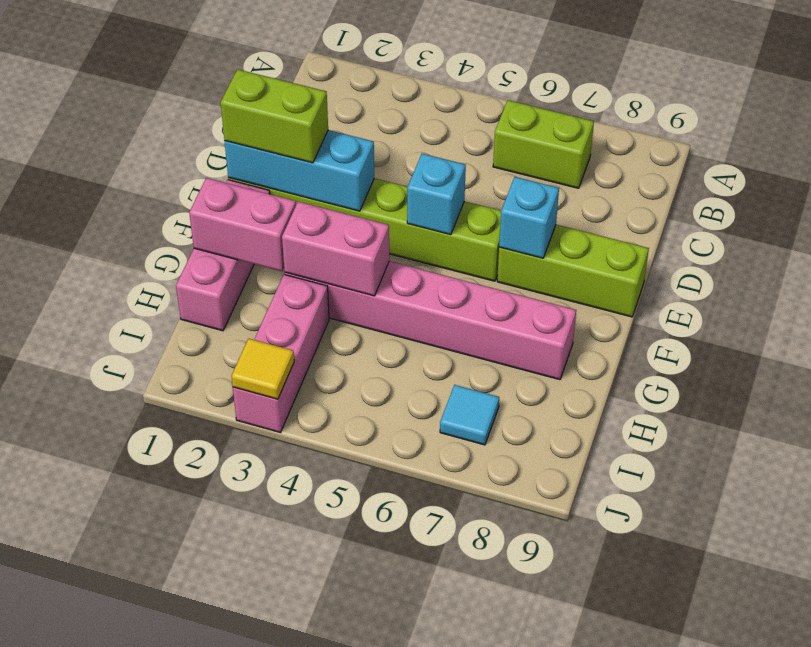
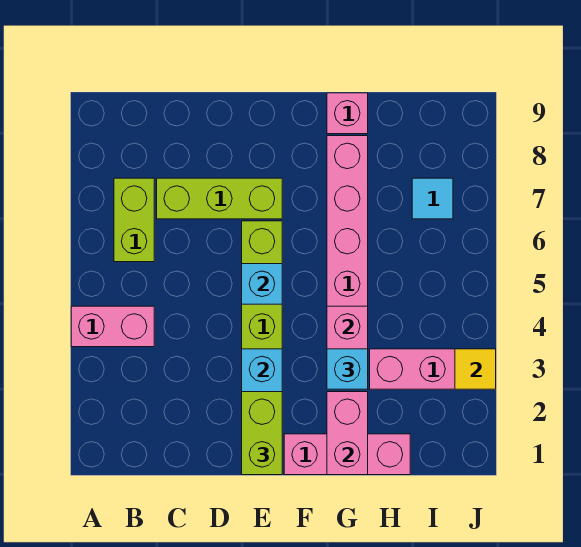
none -> pink brick A4:B4 level 1
lime brick E7:E9 level 1 -> lime brick C7:E7 level 1
cyan brick E7 level 2 -> cyan brick G3 level 3
none -> pink brick G9 level 1

